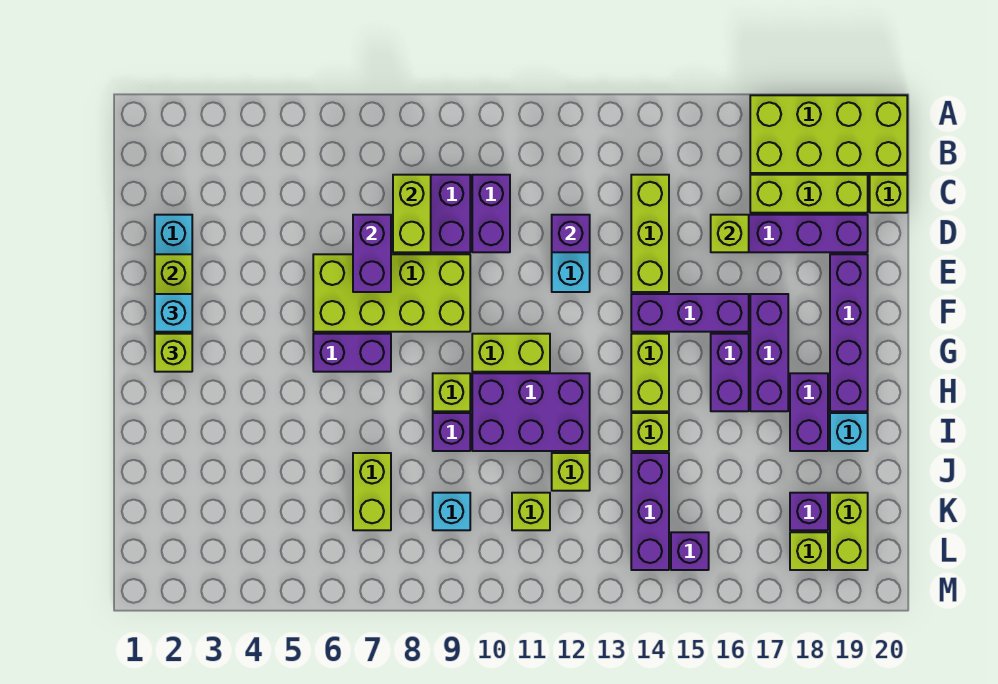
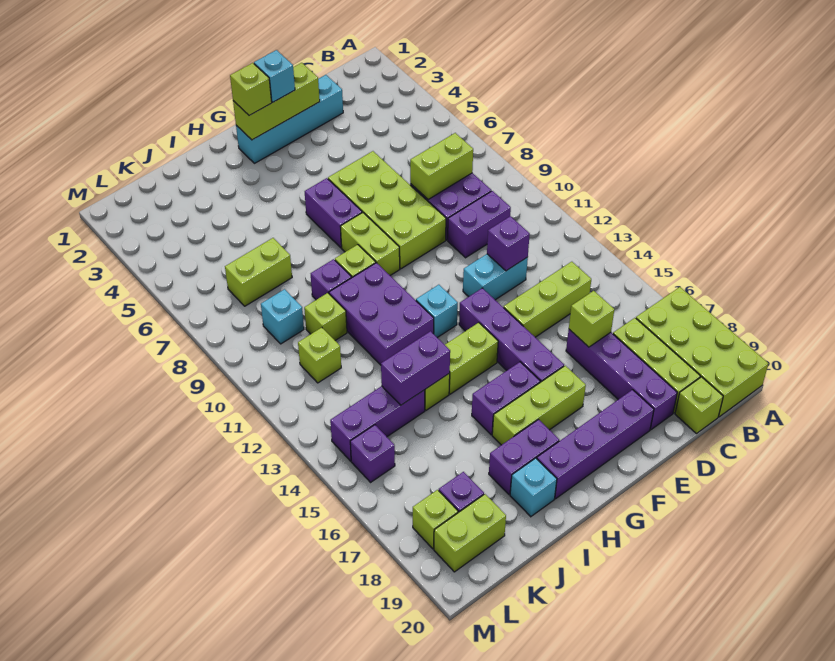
purple brick D7:E7 level 2 -> purple brick I14:J14 level 2
purple brick F14:F16 level 1 -> purple brick F13:F16 level 1
purple brick F17:H17 level 1 -> lime brick F17:H17 level 1
lime brick G10:G11 level 1 -> lime brick G8:G9 level 1
none -> cyan brick G12 level 1
lime brick J12 level 1 -> lime brick J10 level 1

